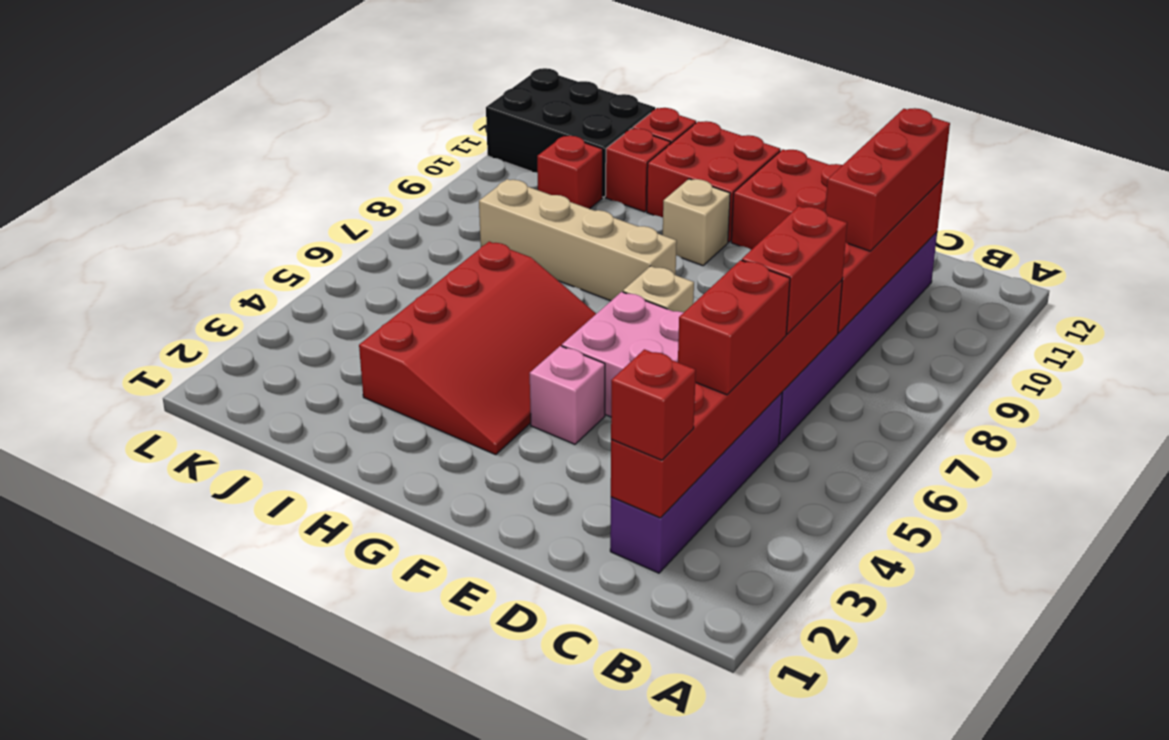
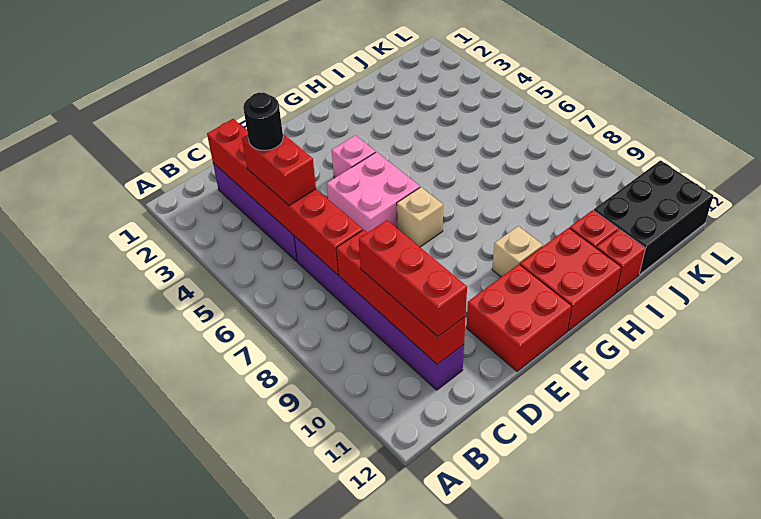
red brick C2 level 3 -> none
none -> black round brick C4 level 4
red brick C6:C7 level 3 -> none
red slope G3:I6 level 1 top I -> none
tan brick G8:J8 level 1 -> none
red brick J10 level 1 -> none

